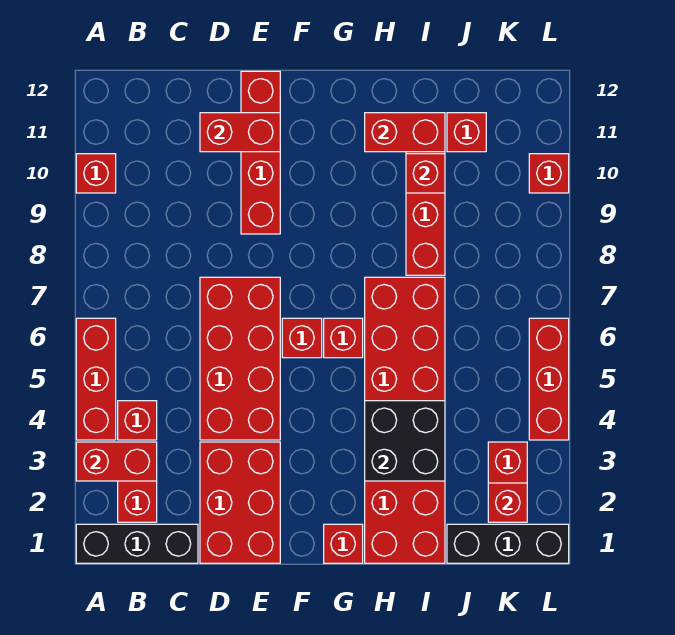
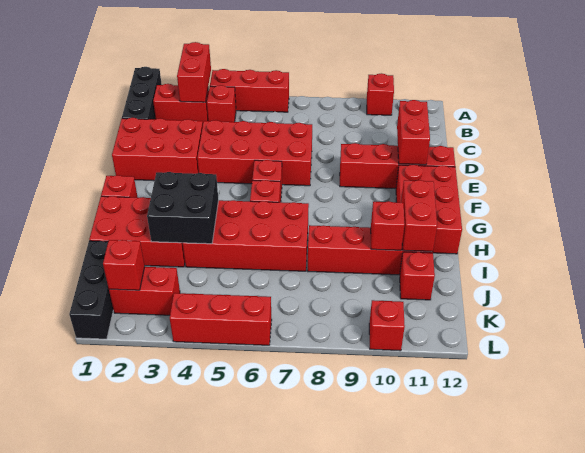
none -> red brick F11:H12 level 1

